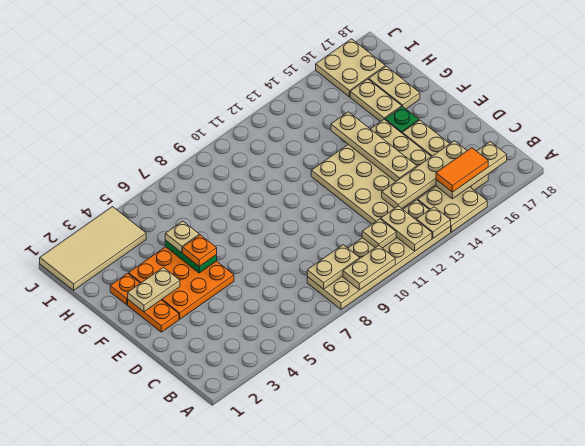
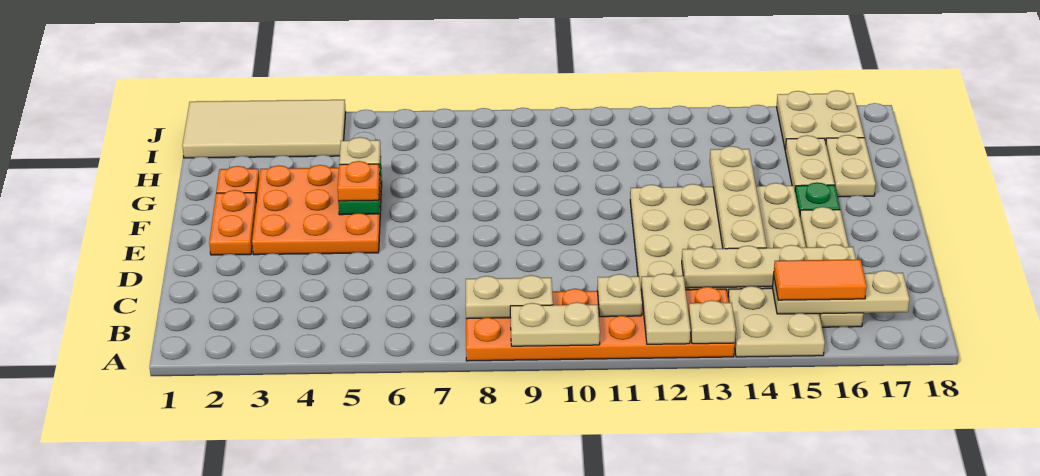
tan plate A8:B13 level 1 -> orange plate A8:B13 level 1
tan plate F2:F3 level 2 -> none

